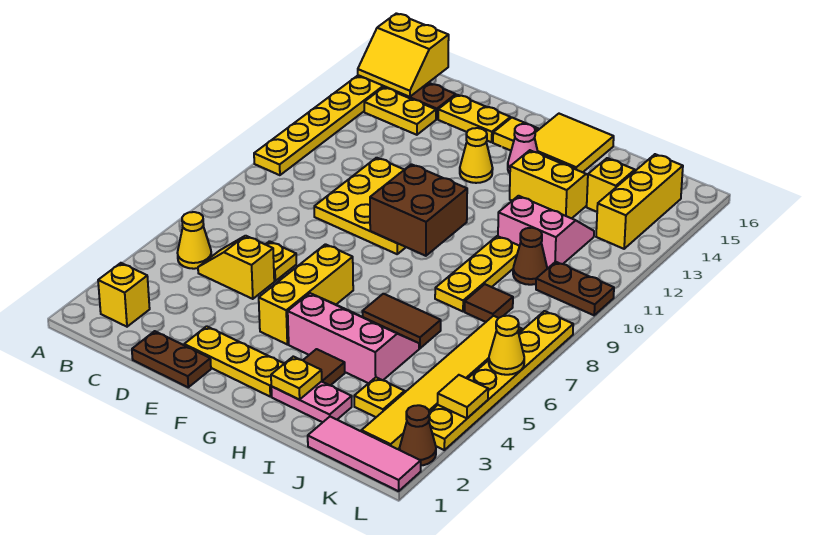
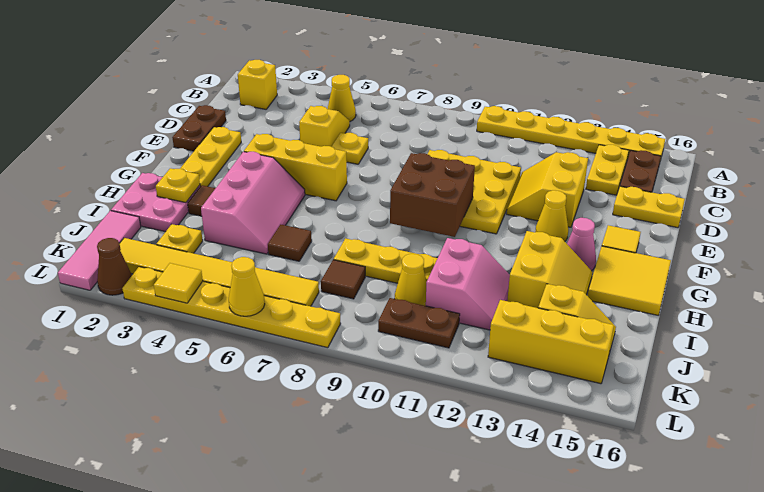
yellow slope A15:B16 level 2 top 16 -> yellow slope D12:E13 level 1 top 13
yellow plate D15:E15 level 1 -> yellow plate D15:D16 level 1
pink plate H2:I2 level 1 -> pink plate H1:I2 level 1
brown tile H6:I6 level 1 -> brown tile I6 level 1
brown cone J10 level 1 -> yellow cone J10 level 1
brown plate K10:L10 level 1 -> brown plate K10:K11 level 1

